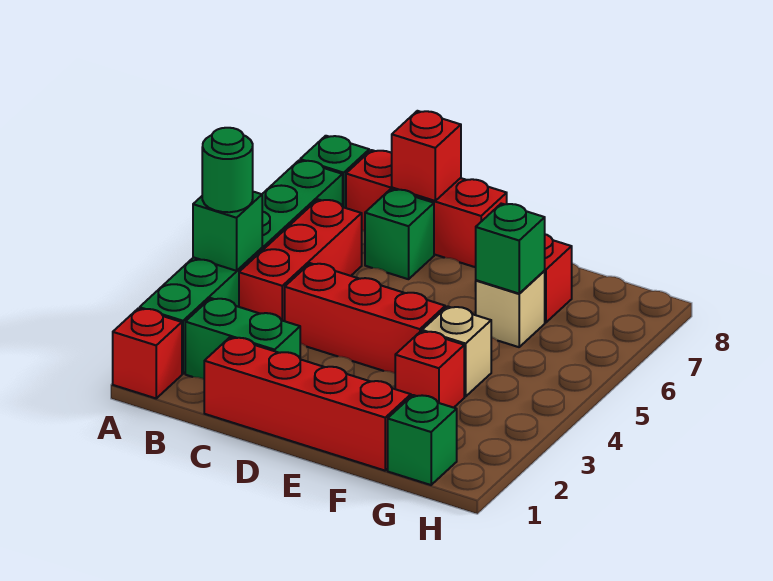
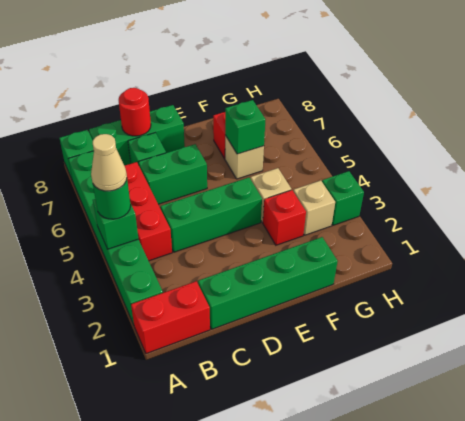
red brick A1 level 1 -> red brick A1:B1 level 1
none -> tan cone A4 level 4
green brick B2:C2 level 1 -> green brick C6:D6 level 1
red brick B8:D8 level 1 -> green brick B8:D8 level 1
red brick C1:F1 level 1 -> green brick C1:F1 level 1
red brick C4:E4 level 1 -> green brick C4:E4 level 1
red brick C8 level 2 -> red round brick C8 level 2
green brick G1 level 1 -> green brick H3 level 1
none -> tan brick G3 level 1

